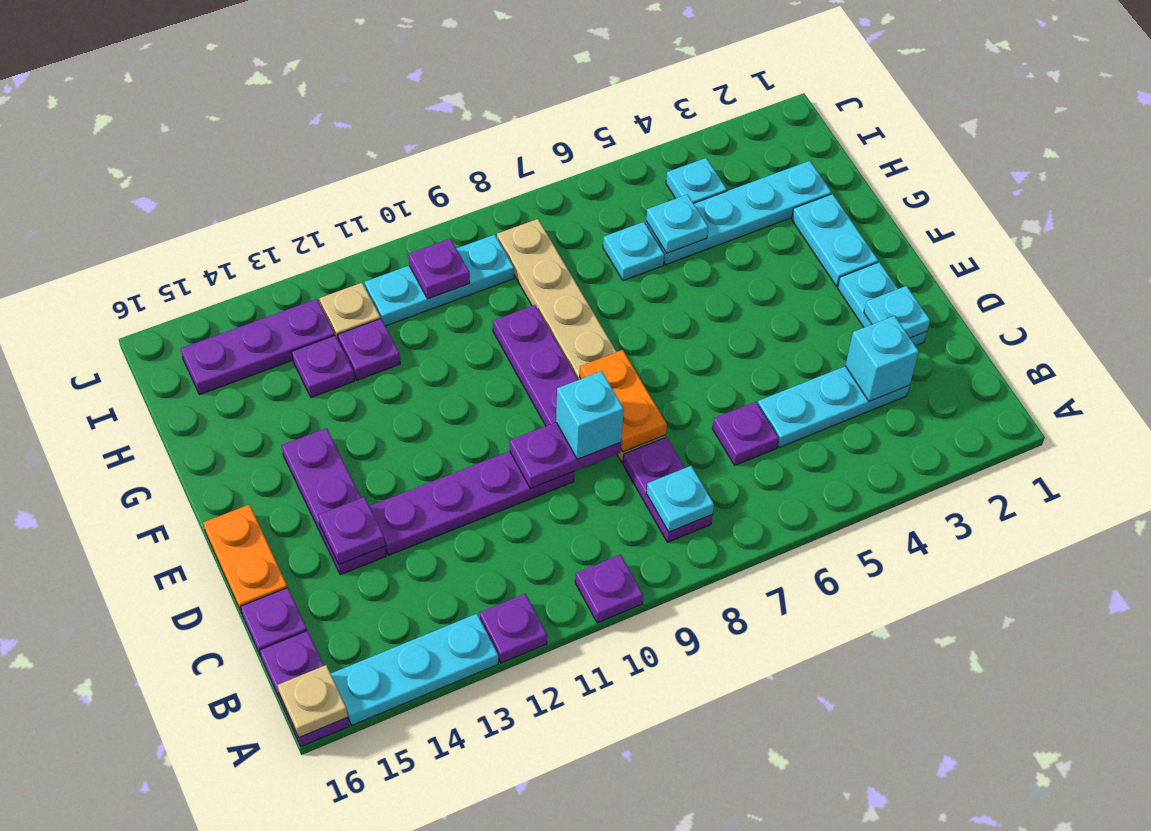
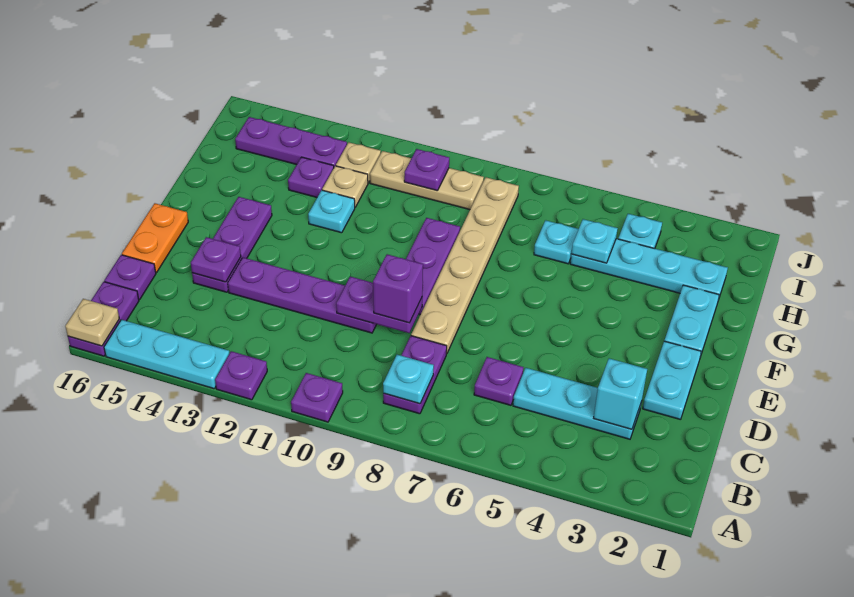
cyan plate D2 level 2 -> cyan plate G12 level 1
orange plate D8:E8 level 2 -> none
cyan brick D9 level 3 -> purple brick D9 level 3
purple plate H12 level 1 -> tan plate H12 level 1
cyan plate I9:I11 level 1 -> tan plate I9:I11 level 1

